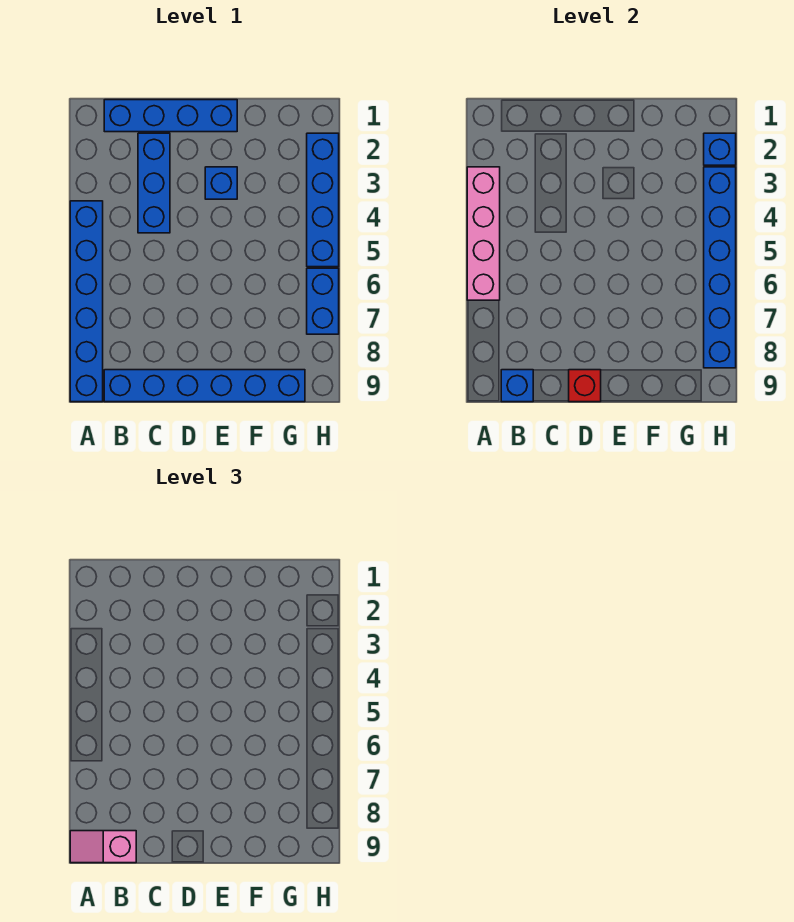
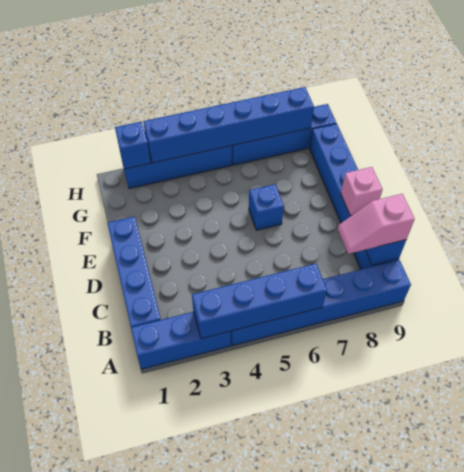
pink brick A3:A6 level 2 -> blue brick A3:A6 level 2
pink slope A9:B9 level 3 top B -> pink slope B8:B9 level 3 top 9
blue brick C2:C4 level 1 -> blue brick A1:A3 level 1
red brick D9 level 2 -> pink brick D9 level 2
blue brick E3 level 1 -> blue brick E6 level 1
blue brick H6:H7 level 1 -> blue brick H6:H9 level 1

